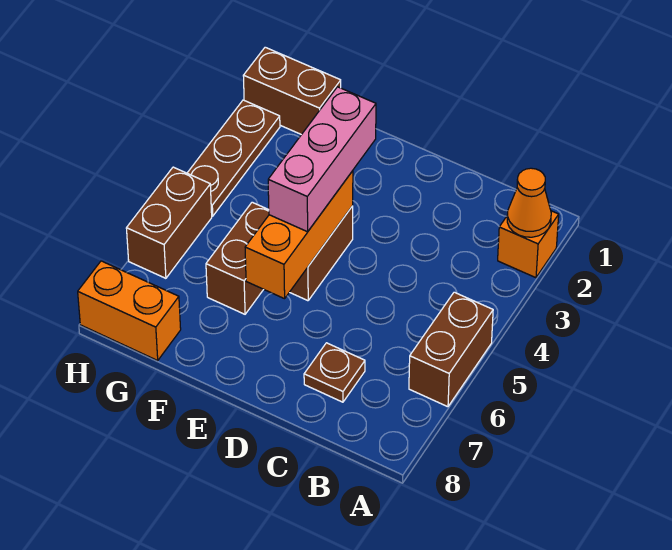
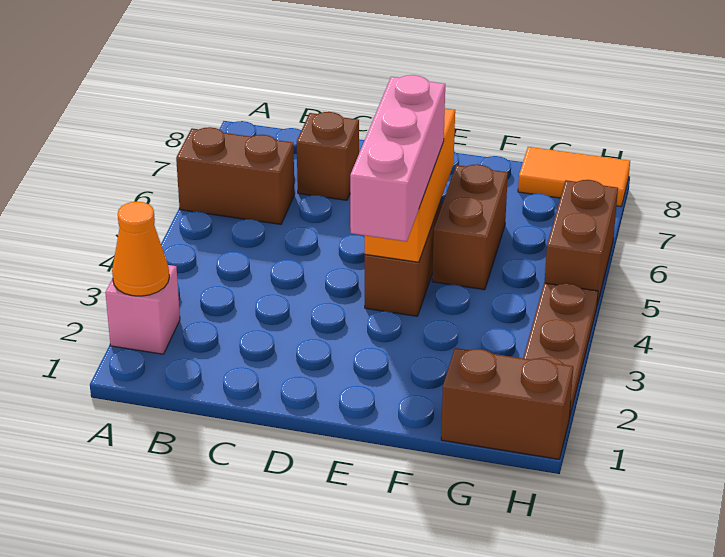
orange brick A2 level 1 -> pink brick A2 level 1
brown brick A5:A6 level 1 -> brown brick A6:B6 level 1
brown plate C7 level 1 -> brown brick C7 level 1
orange brick G8:H8 level 1 -> orange tile G8:H8 level 1

